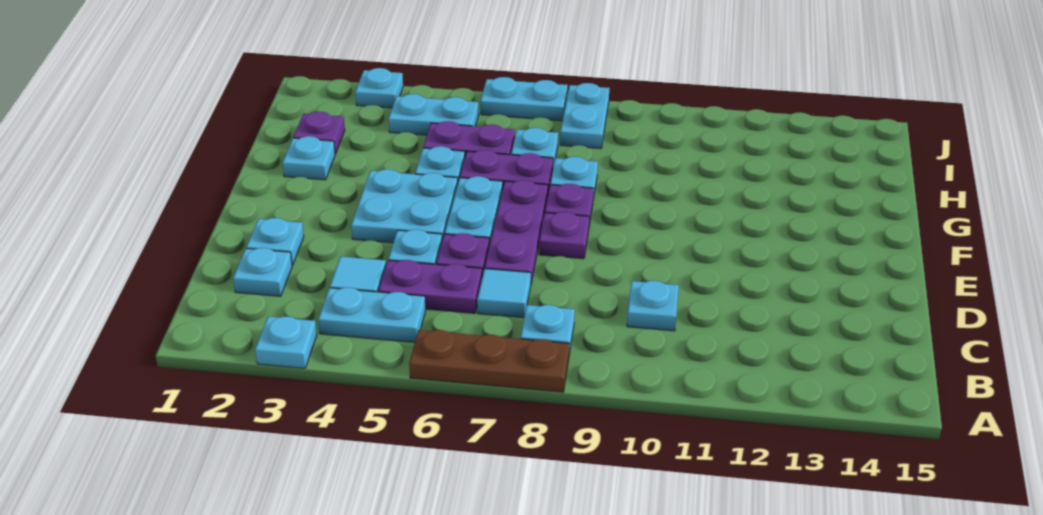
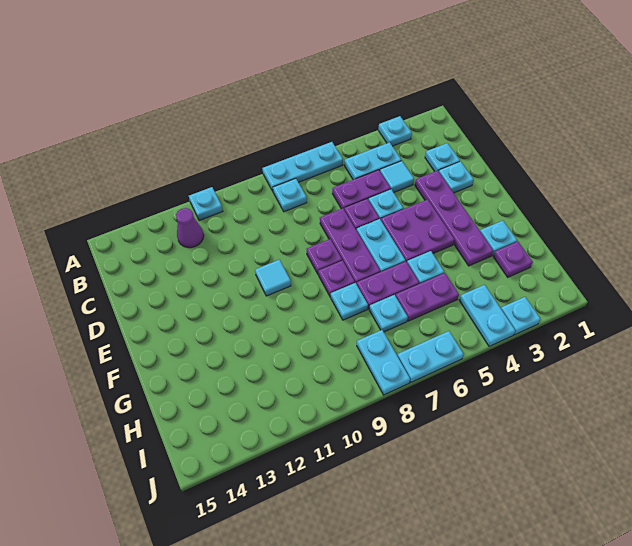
brown plate A6:A8 level 1 -> cyan plate A6:A8 level 1
none -> purple cone B12 level 1
cyan tile C7 level 1 -> cyan tile E10 level 1
cyan plate C10 level 1 -> cyan plate A11 level 1
none -> purple plate D3:G3 level 1
cyan plate E4:F5 level 1 -> purple plate E4:F5 level 1
cyan plate I4:I5 level 1 -> cyan plate I4:J4 level 1

